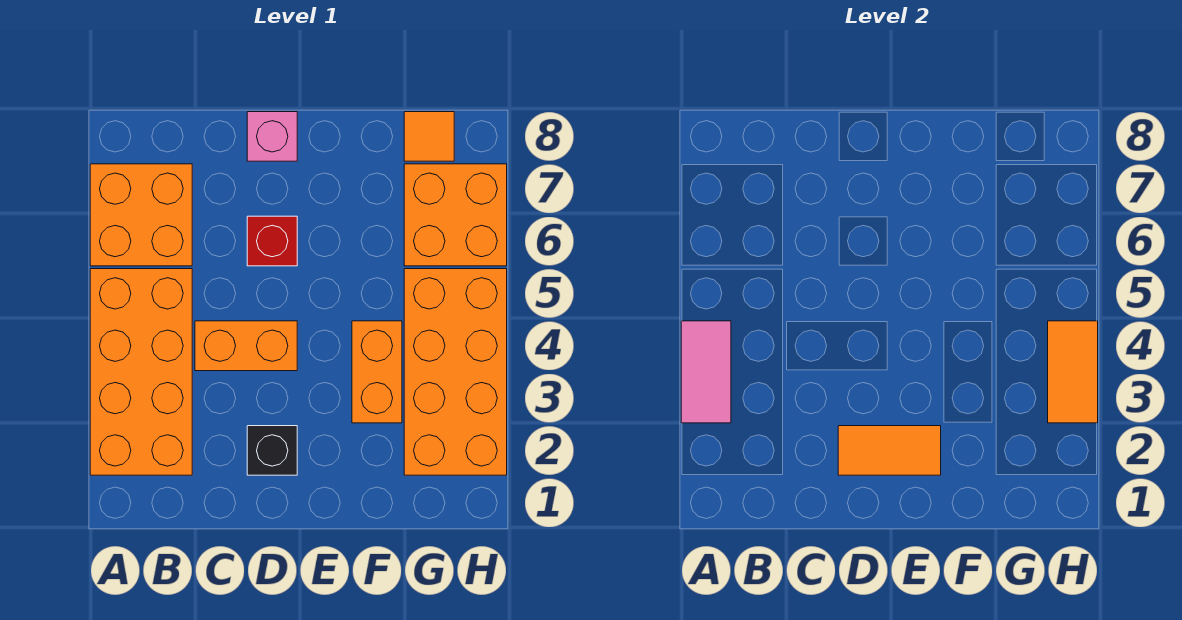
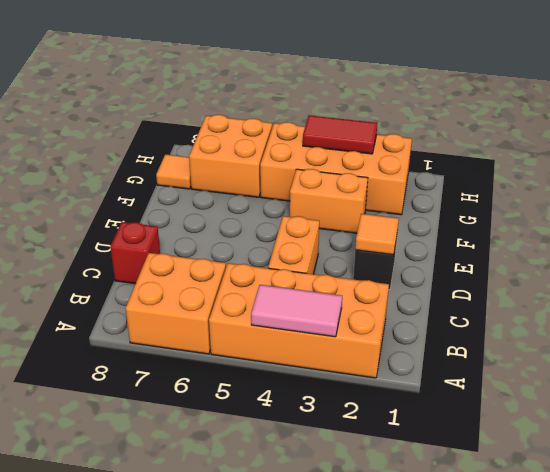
orange tile D2:E2 level 2 -> orange tile D2 level 2
red brick D6 level 1 -> red brick C8 level 1
pink brick D8 level 1 -> none
orange tile H3:H4 level 2 -> red tile H3:H4 level 2

